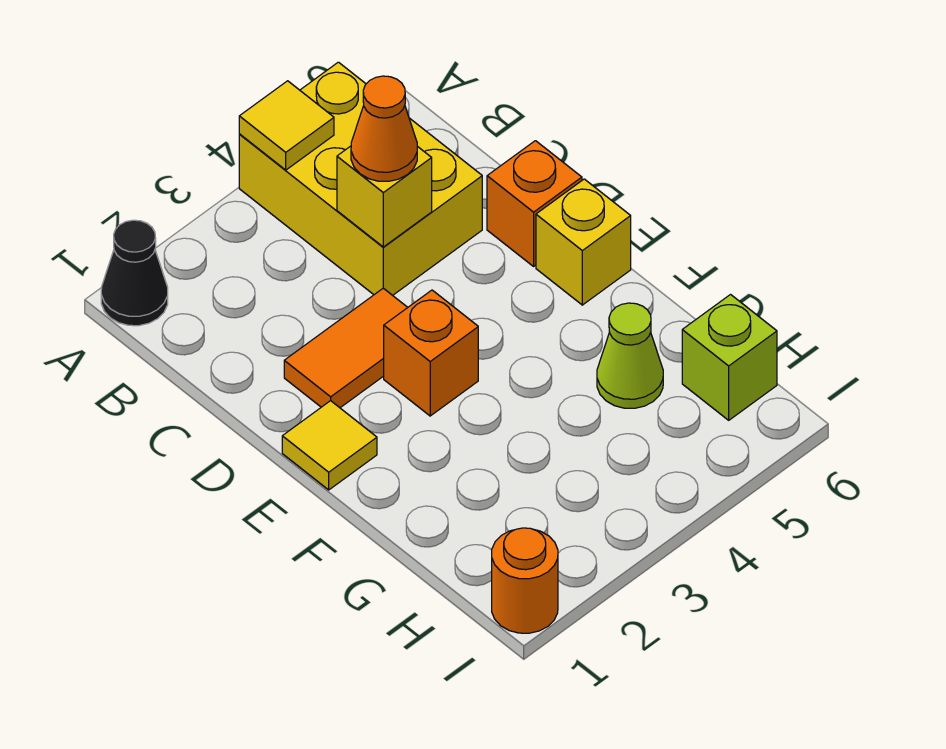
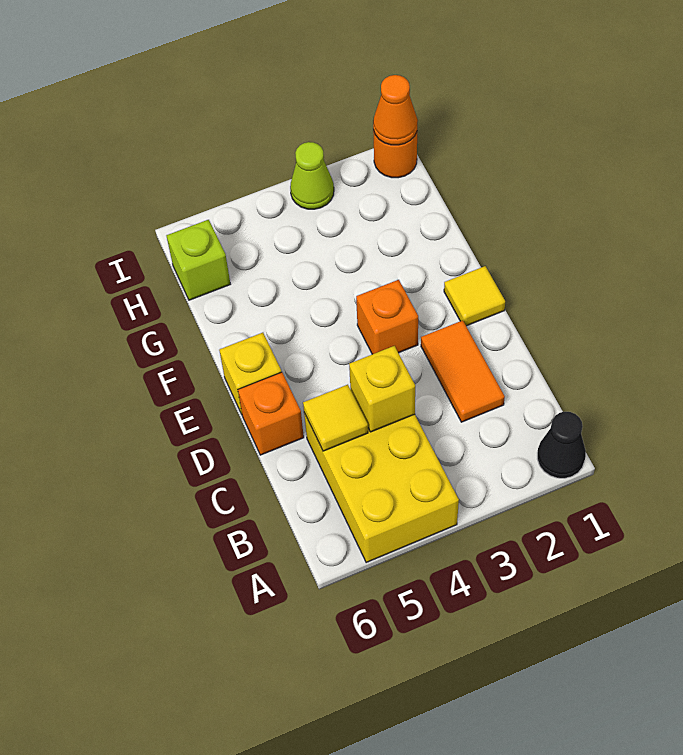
yellow tile A4 level 2 -> yellow tile C5 level 2
orange cone C4 level 3 -> orange cone I1 level 2
orange tile D2:D3 level 1 -> orange tile C2:D2 level 1
lime cone G5 level 1 -> lime cone I3 level 1

